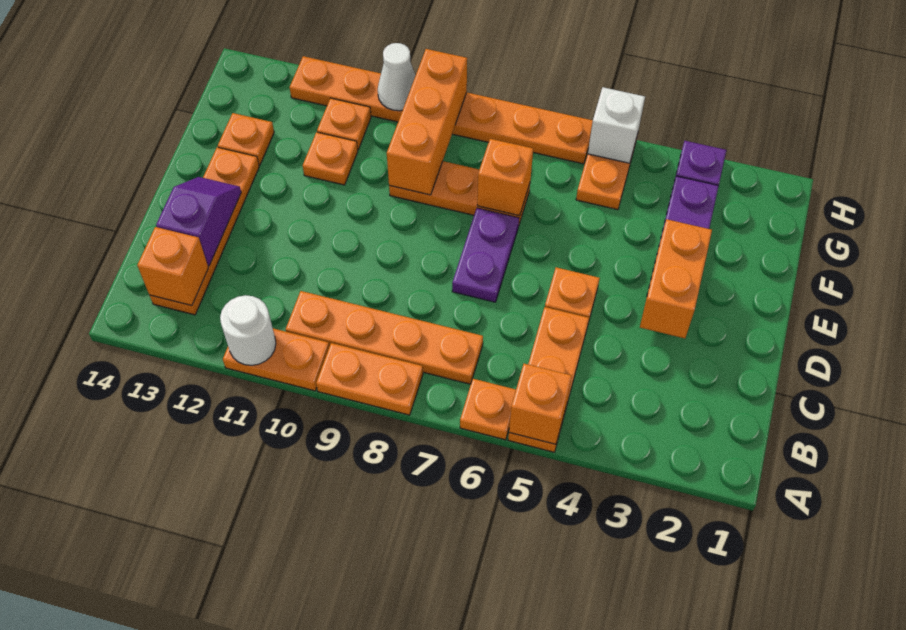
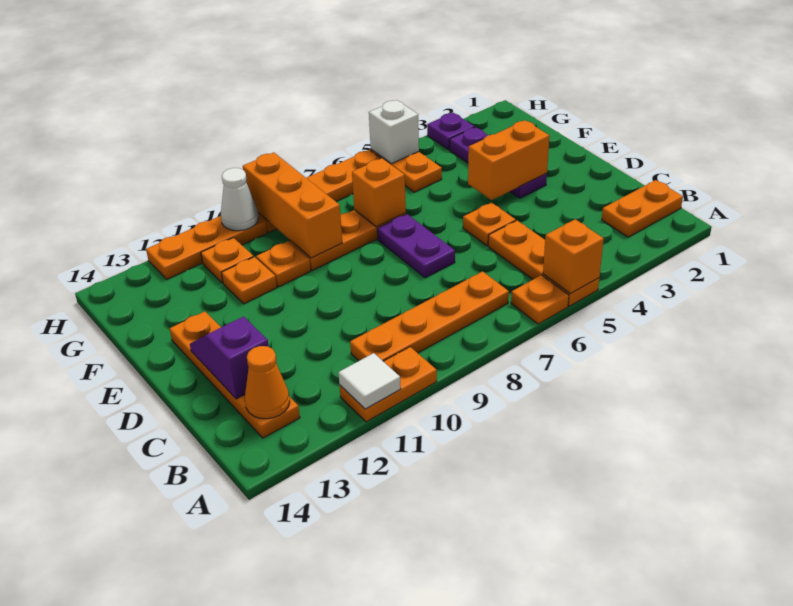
orange plate A8:A9 level 1 -> orange plate B1:B2 level 1
white round brick A11 level 2 -> white tile A11 level 2
orange brick B13 level 2 -> orange cone B13 level 2
orange brick D3:E3 level 2 -> orange brick E3:E4 level 2
orange plate F13 level 1 -> orange plate F10 level 1

